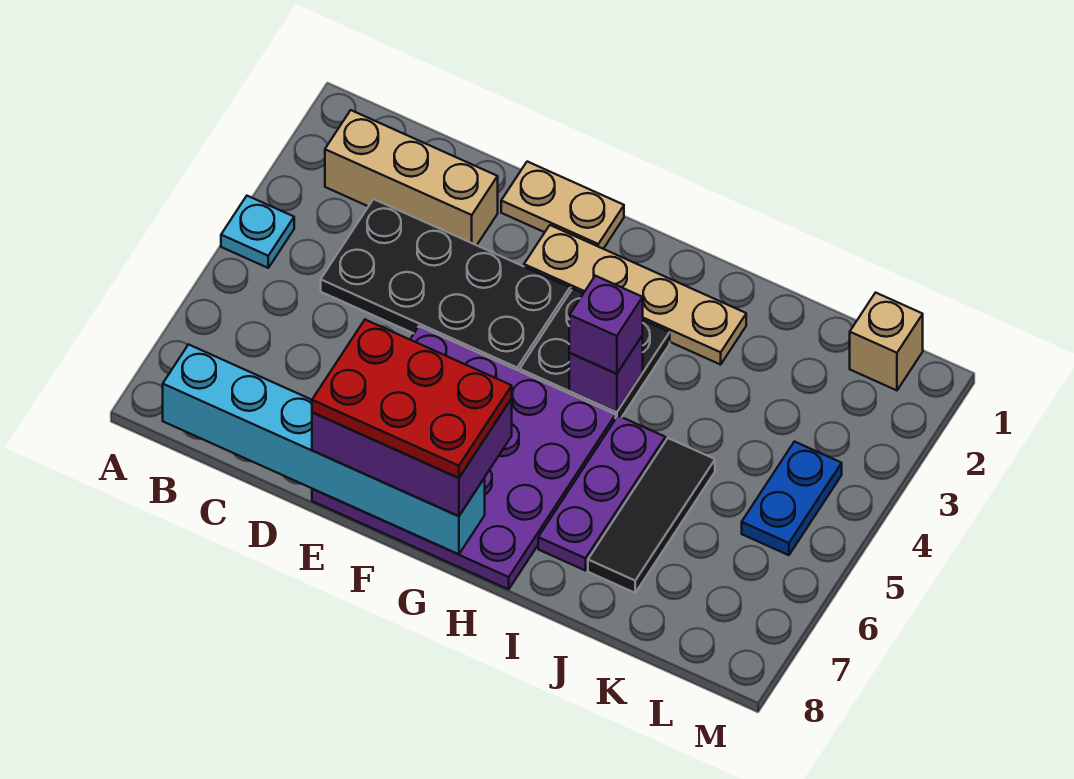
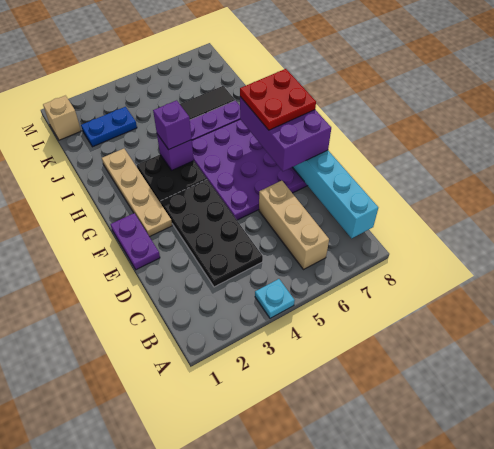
tan brick B2:D2 level 1 -> tan brick B6:D6 level 1
tan plate E1:F1 level 1 -> purple plate E1:F1 level 1
red plate E7:G8 level 4 -> red plate F7:G8 level 4
blue plate L4:L5 level 1 -> blue plate K2:K3 level 1

